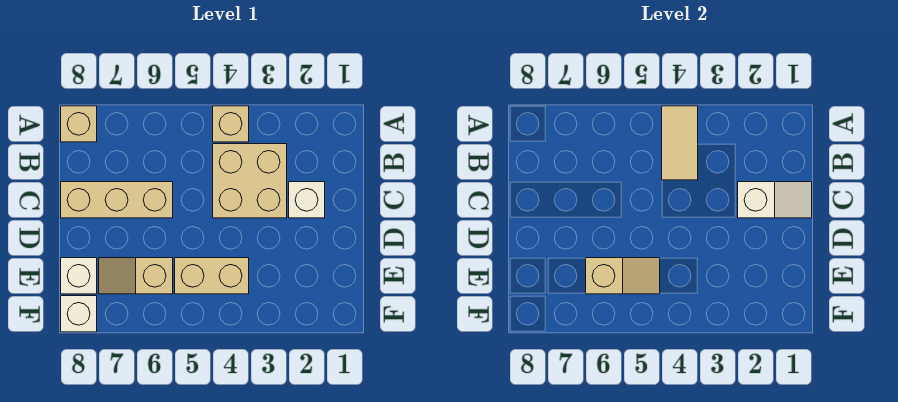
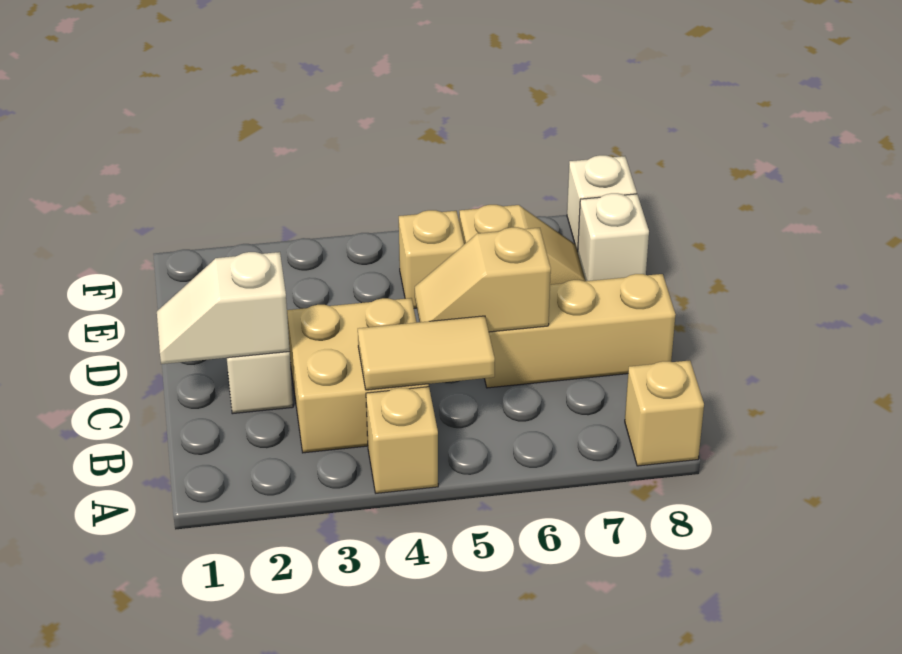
tan tile A4:B4 level 2 -> tan tile B4:B5 level 2
tan brick E4:E5 level 1 -> tan brick E5 level 1
tan slope E5:E6 level 2 top 6 -> tan slope C5:C6 level 2 top 6

